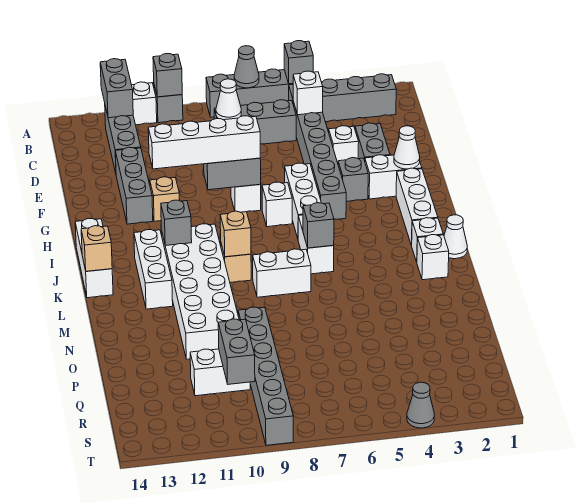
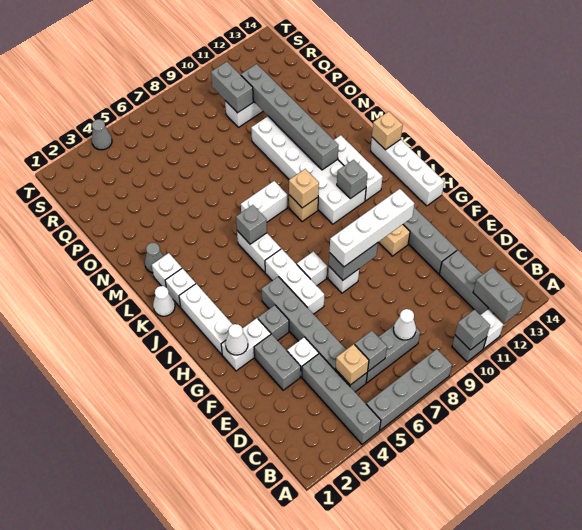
grey brick A5 level 2 -> grey brick C6 level 2
grey cone A7 level 2 -> grey cone M2 level 1
grey brick B2:B5 level 1 -> grey brick A4:D4 level 1
white brick C5 level 2 -> tan brick C5 level 2
white brick I14:K14 level 1 -> white brick H14:K14 level 1
grey brick O9:T9 level 1 -> grey brick L11:Q11 level 2

